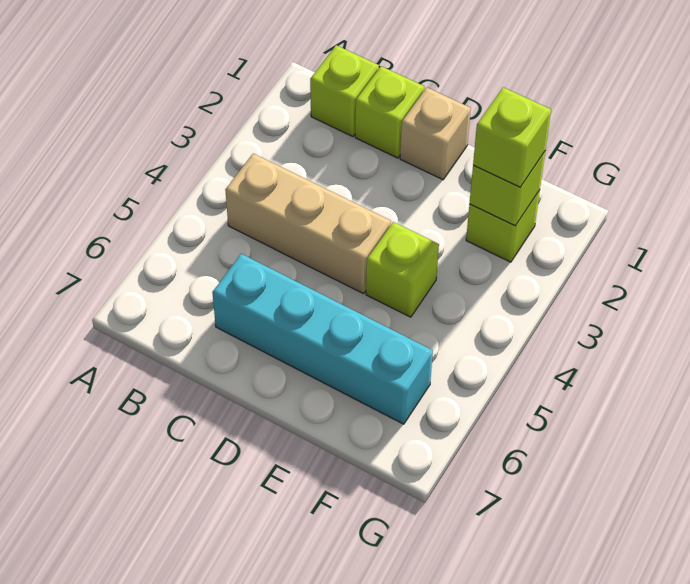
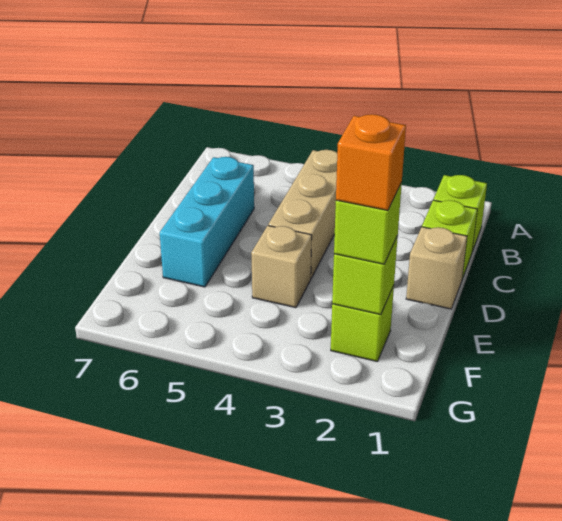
cyan brick C6:F6 level 1 -> cyan brick C6:E6 level 1
lime brick E4 level 1 -> tan brick E4 level 1
none -> orange brick F2 level 4

